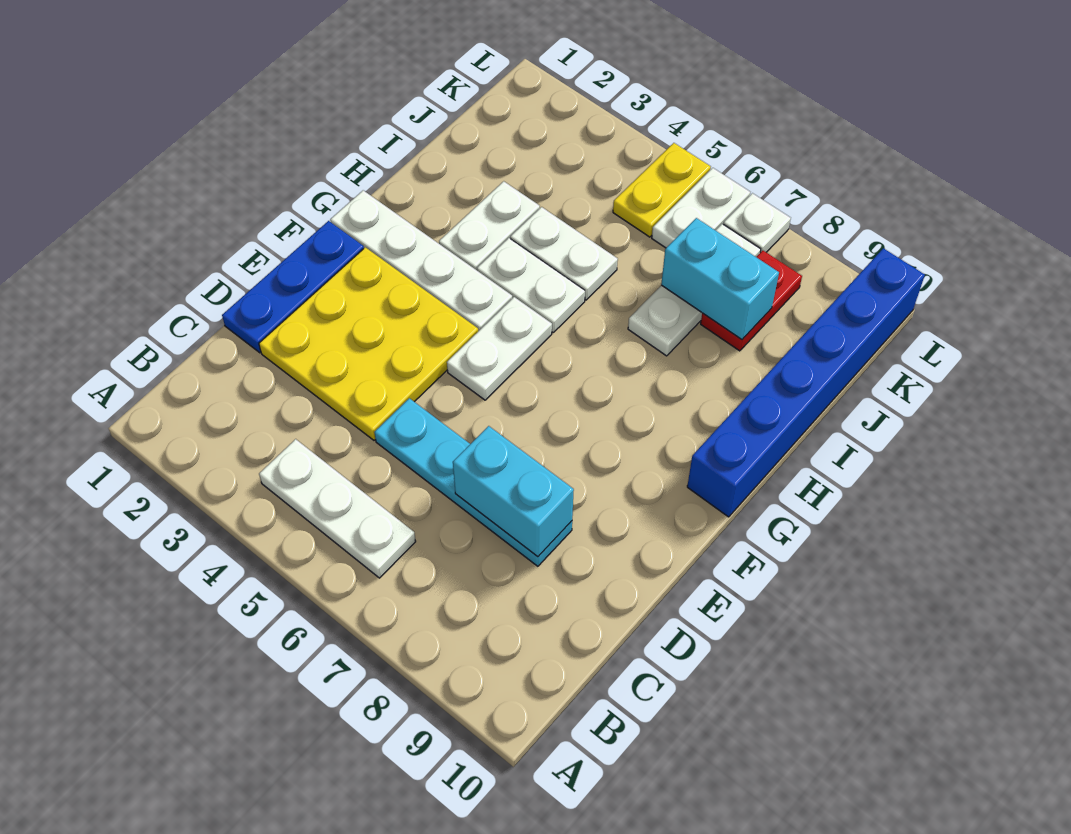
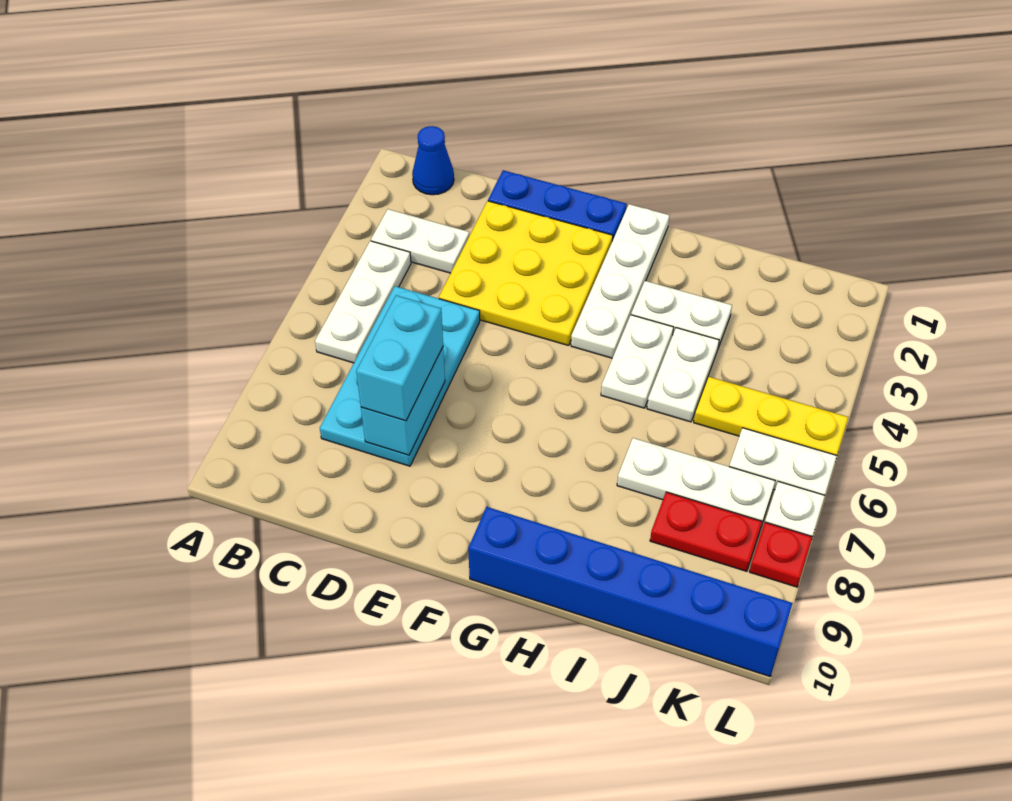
none -> blue cone B1 level 1
cyan plate D5:D8 level 1 -> cyan plate C5:D8 level 1
white plate F5:G5 level 1 -> white plate B3:C3 level 1
cyan brick J7:J8 level 2 -> cyan brick D7:D8 level 3
yellow plate K5:L5 level 1 -> yellow plate J5:L5 level 1
none -> red plate L8 level 1

